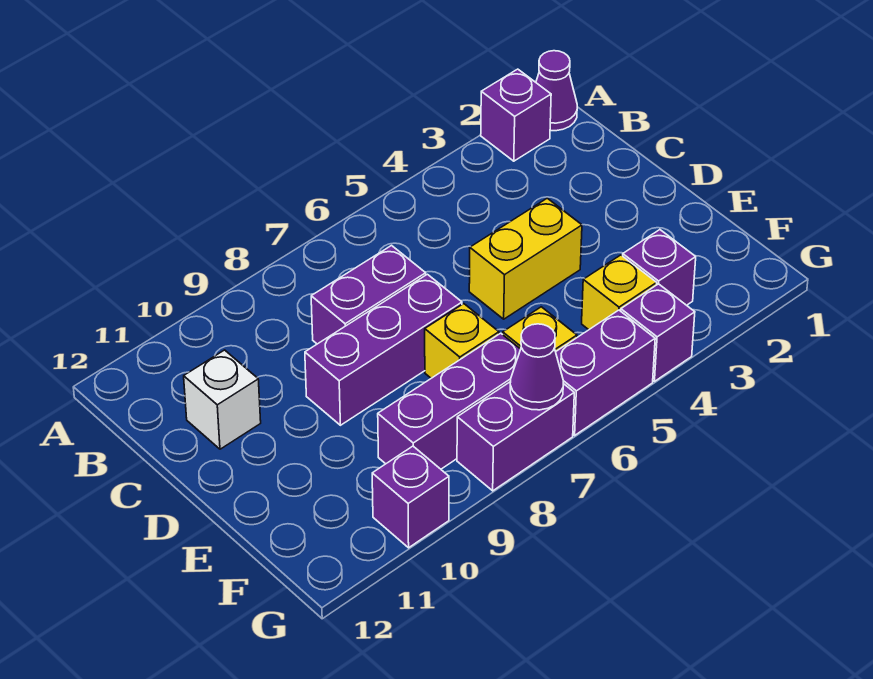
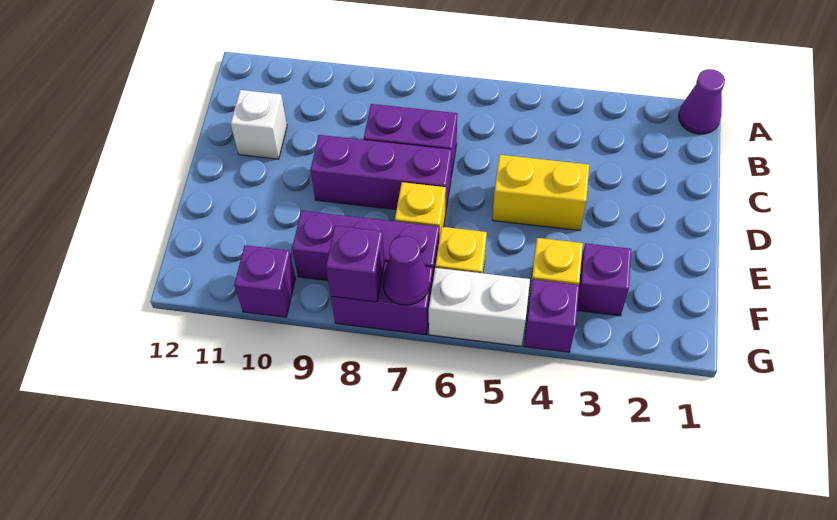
purple brick A2 level 1 -> purple brick G8 level 2
purple brick G5:G6 level 1 -> white brick G5:G6 level 1

